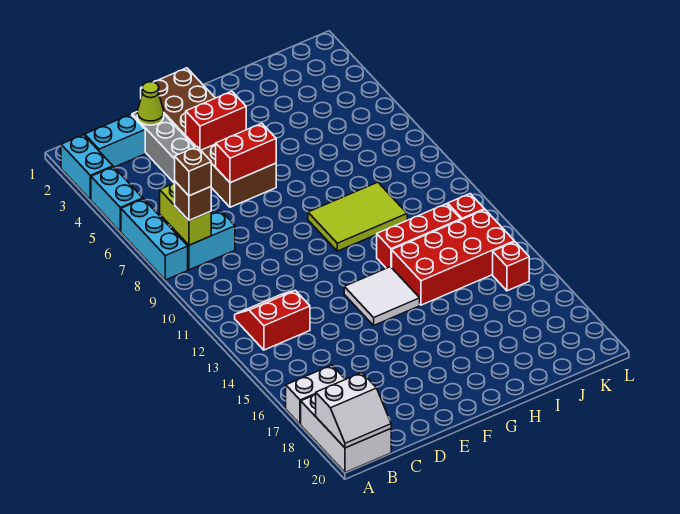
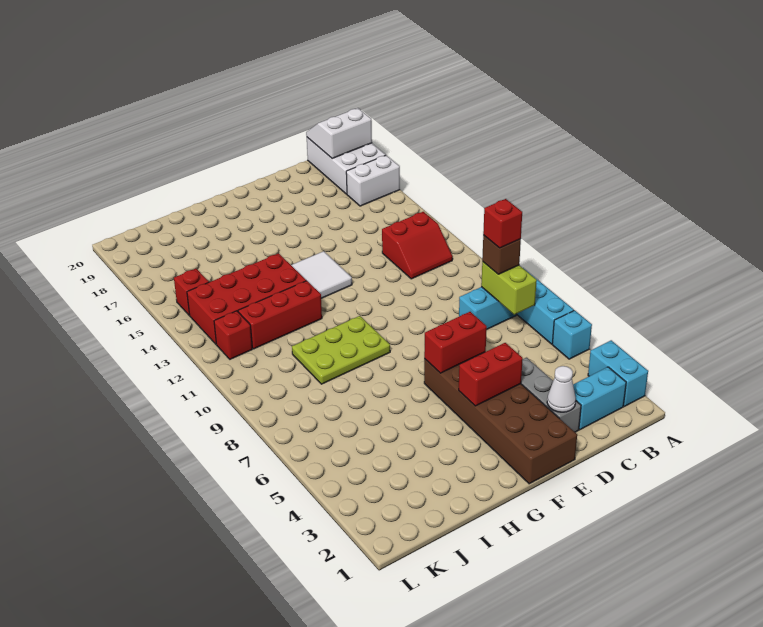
cyan brick A4:A5 level 1 -> cyan brick A5 level 1
brown brick B8 level 4 -> red brick B8 level 4
lime cone D2 level 2 -> white cone D2 level 2
lime tile G9:I10 level 1 -> lime plate G9:I10 level 1

